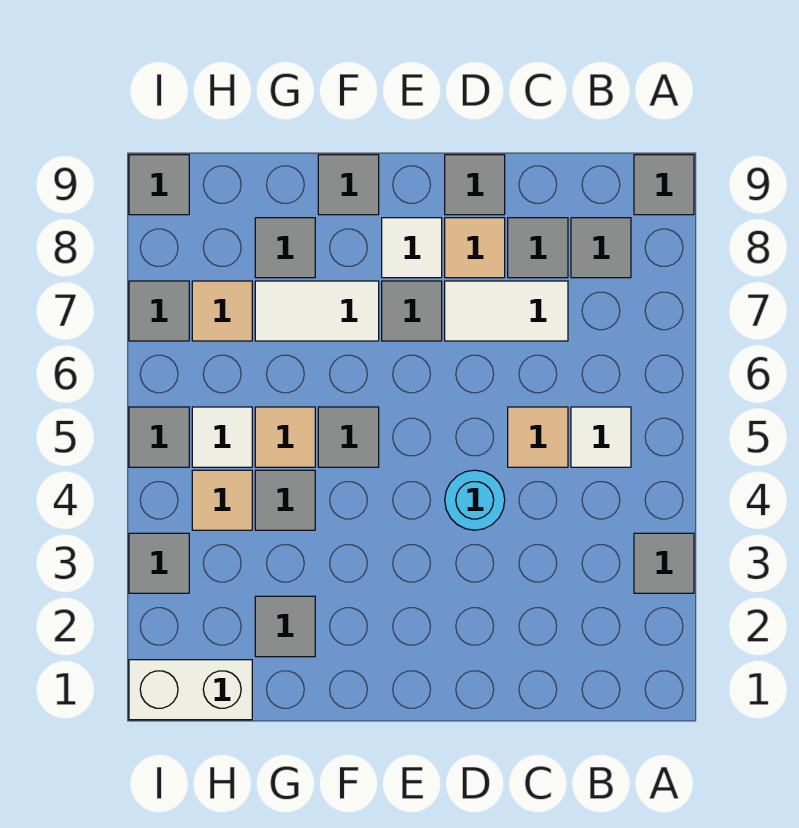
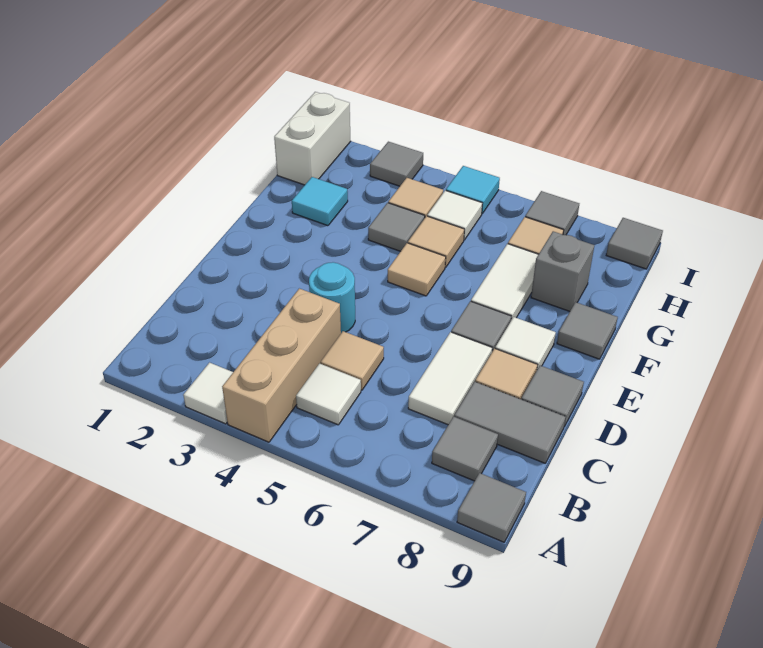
grey tile A3 level 1 -> white tile A3 level 1
none -> tan brick A4:C4 level 1
grey tile C8 level 1 -> grey tile C8:C9 level 1
grey tile F5 level 1 -> tan tile F5 level 1
grey tile G2 level 1 -> cyan tile G2 level 1
grey tile G8 level 1 -> grey brick G8 level 1
grey tile I5 level 1 -> cyan tile I5 level 1

